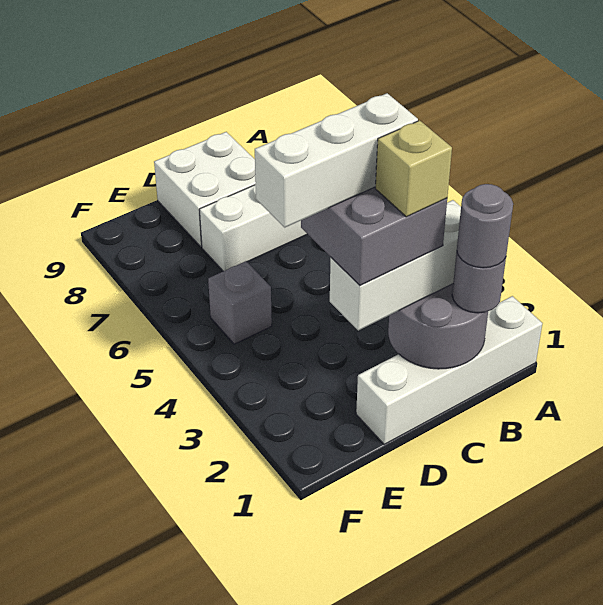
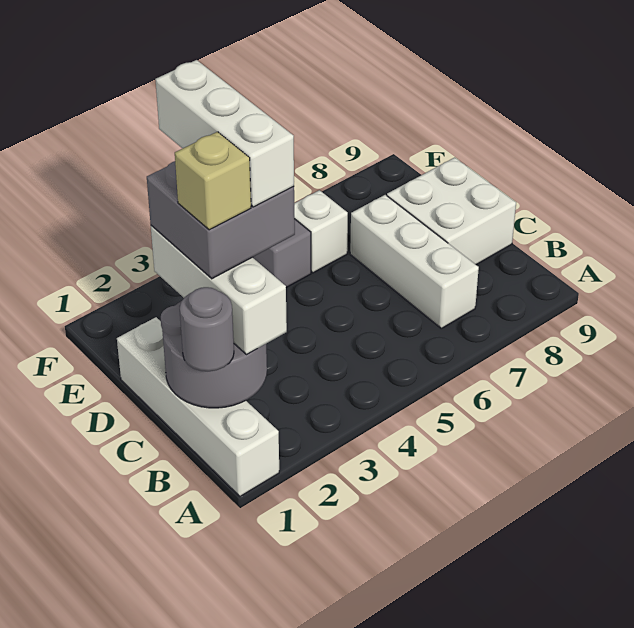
grey round brick B1 level 4 -> none
none -> white brick E6 level 1

